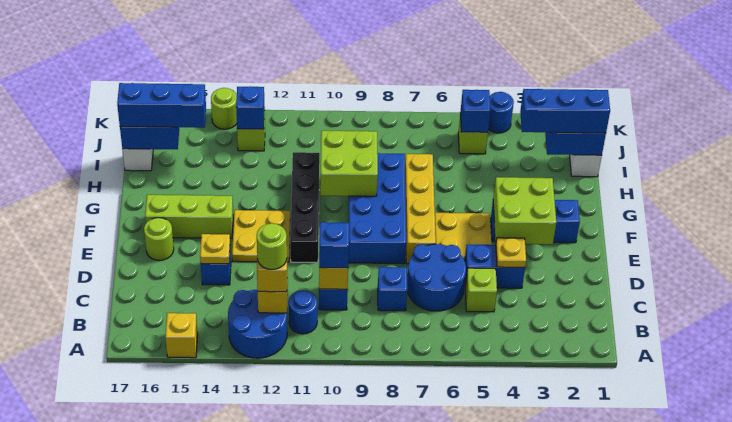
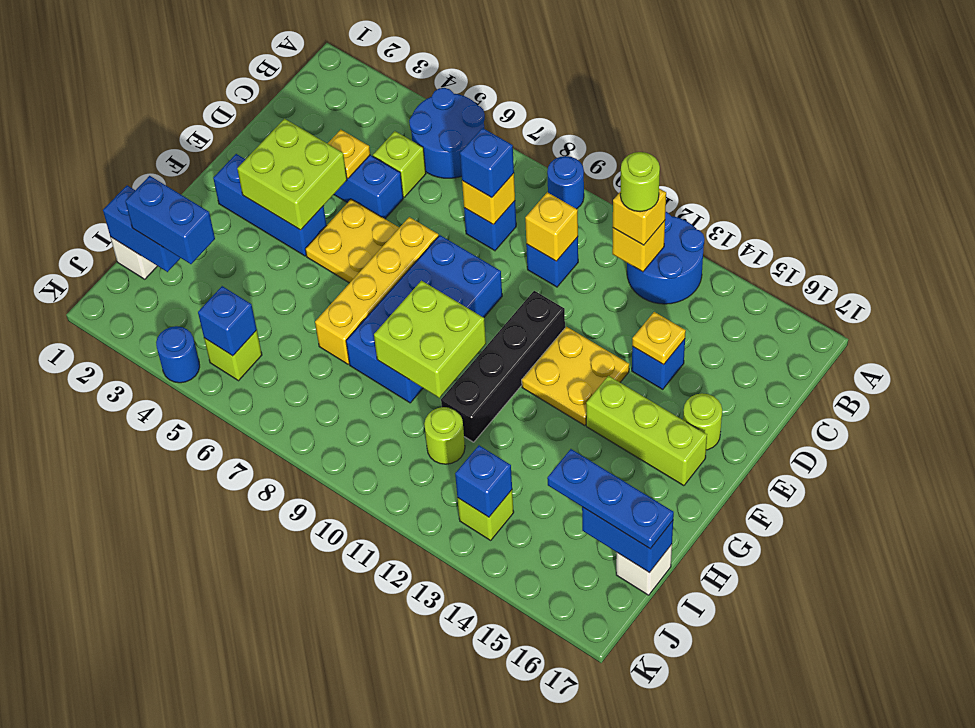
yellow brick A15 level 1 -> yellow brick C8 level 2
blue round brick B11 level 1 -> blue round brick A9 level 1
blue round brick C6:D7 level 1 -> blue round brick A5:B6 level 1
blue brick C10 level 3 -> blue brick C8 level 3
blue brick I1:I3 level 3 -> blue brick I2:I3 level 3
blue brick I15:I17 level 3 -> blue plate I15:I17 level 3
lime round brick K14 level 1 -> lime round brick I11 level 1

